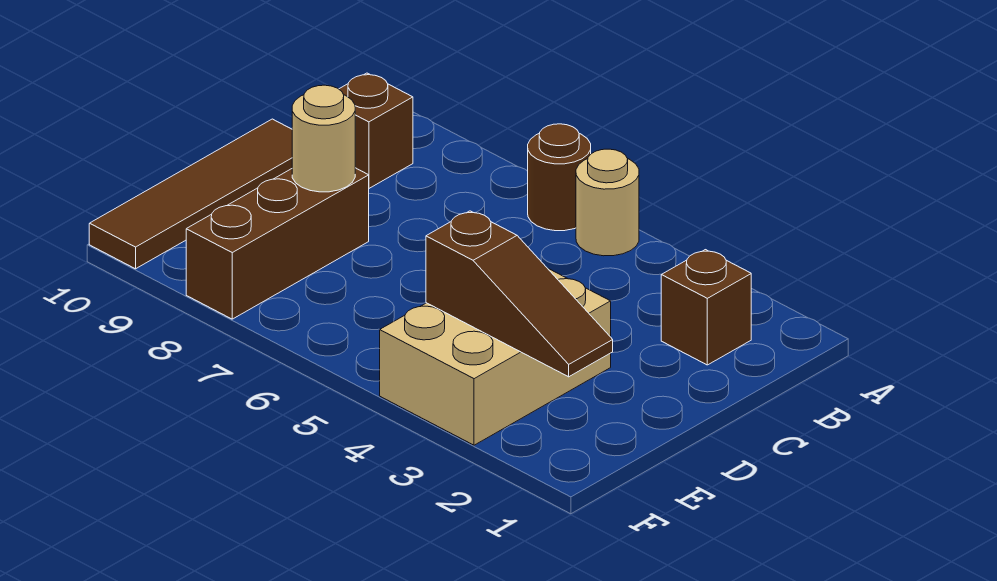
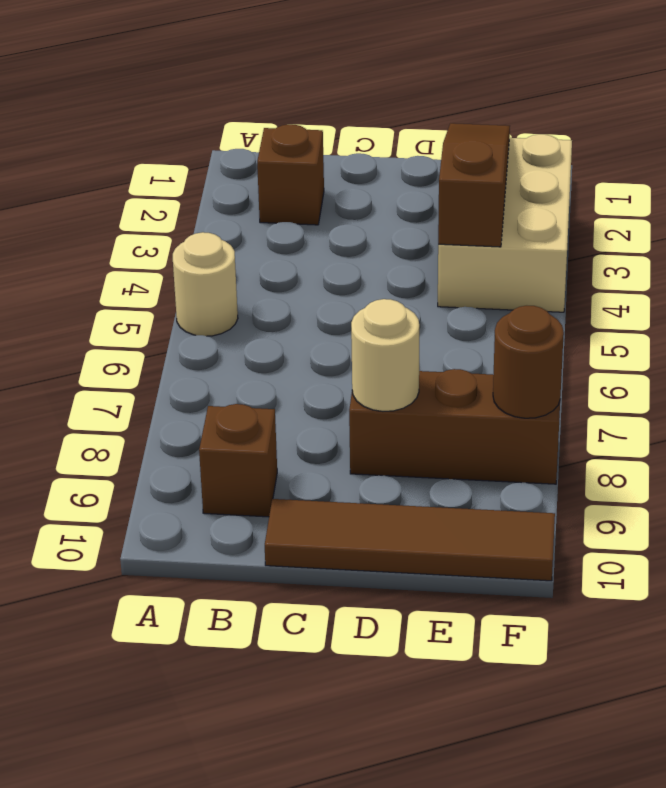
brown round brick A6 level 1 -> brown round brick F8 level 2
tan brick D3:F4 level 1 -> tan brick E2:F4 level 1

